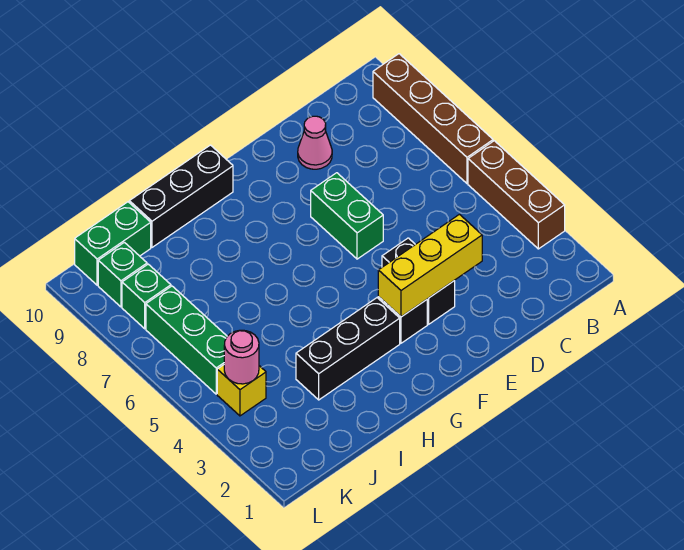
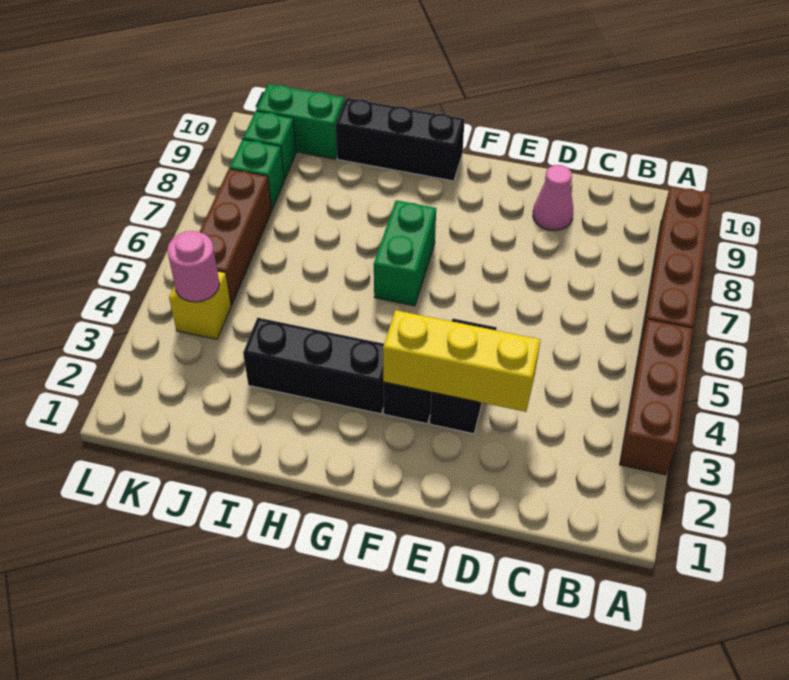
green brick E6:E7 level 1 -> green brick G6:G7 level 1
green brick K5:K7 level 1 -> brown brick K5:K7 level 1

